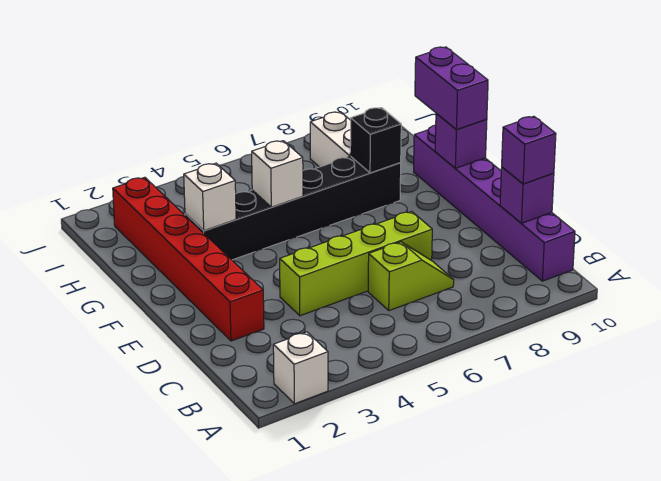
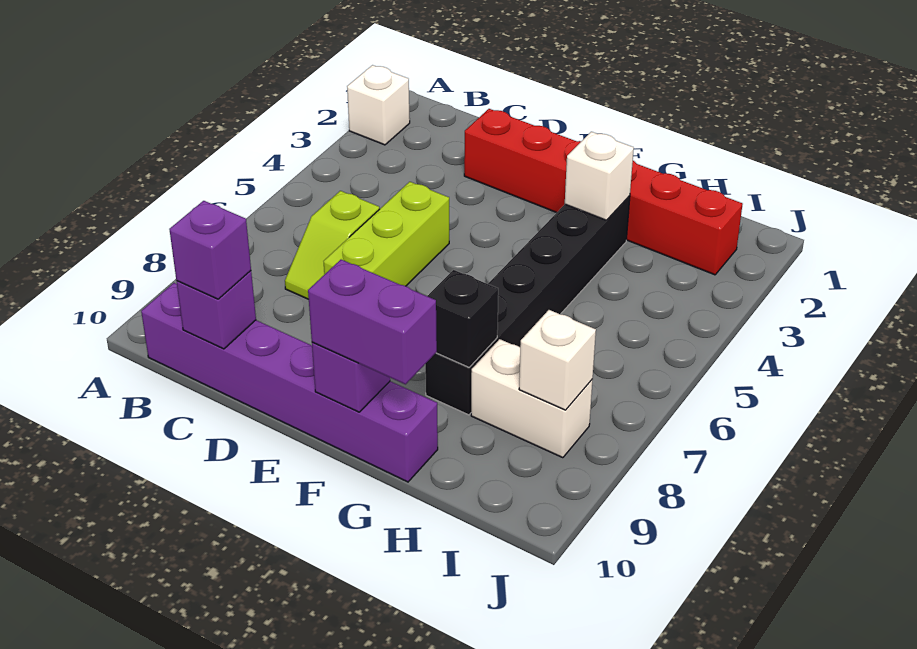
lime brick D4:D7 level 1 -> lime brick D5:D7 level 1
white brick G5 level 2 -> white brick I8 level 2

